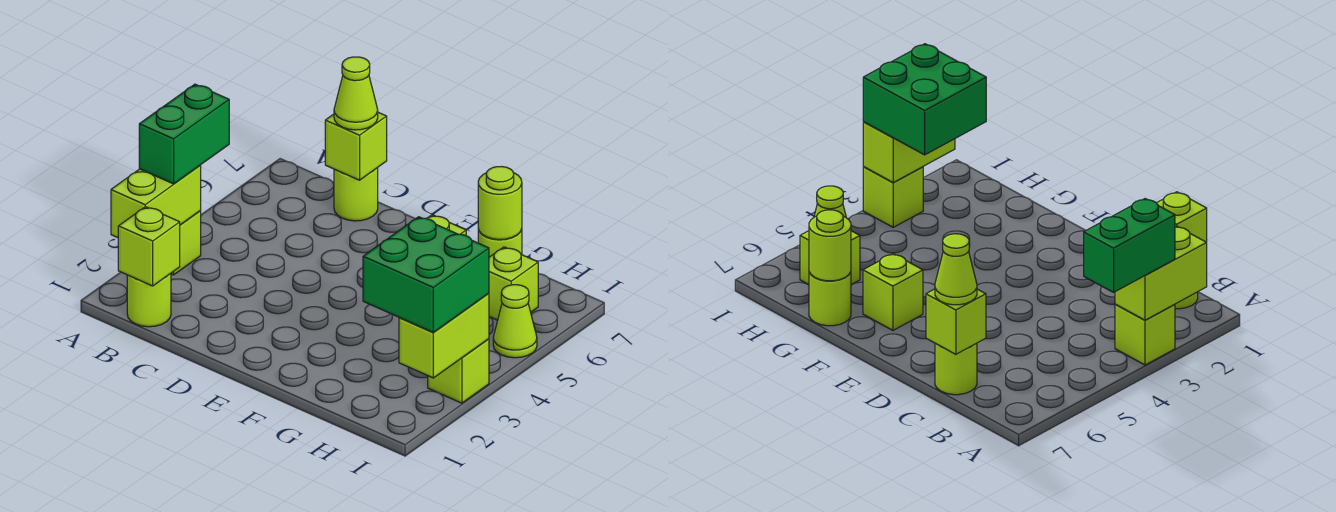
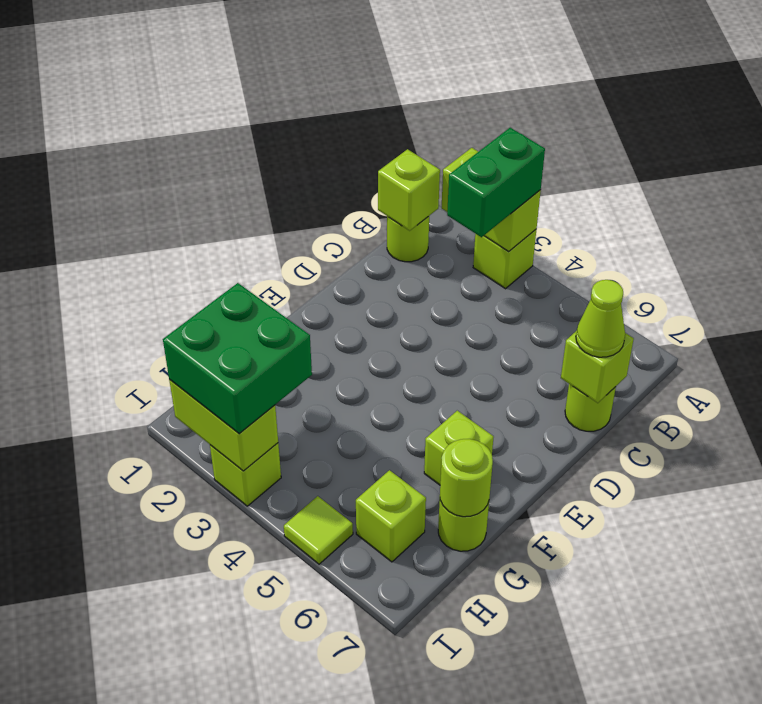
green brick A3:A4 level 3 -> green brick A3:B3 level 3
lime cone I5 level 1 -> lime tile I5 level 1

